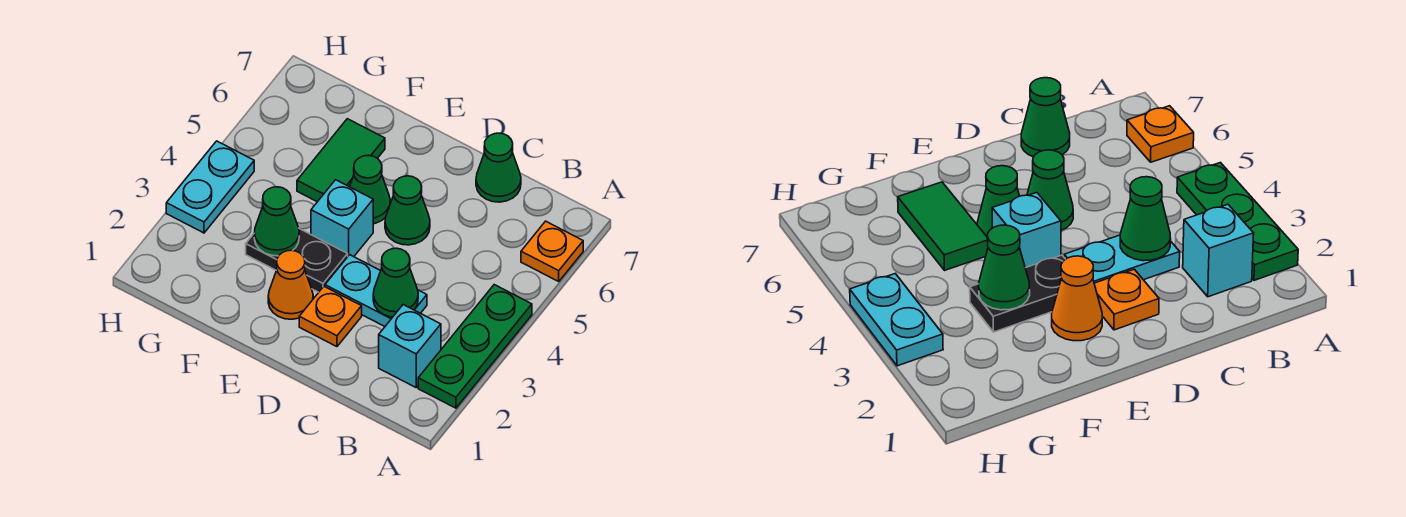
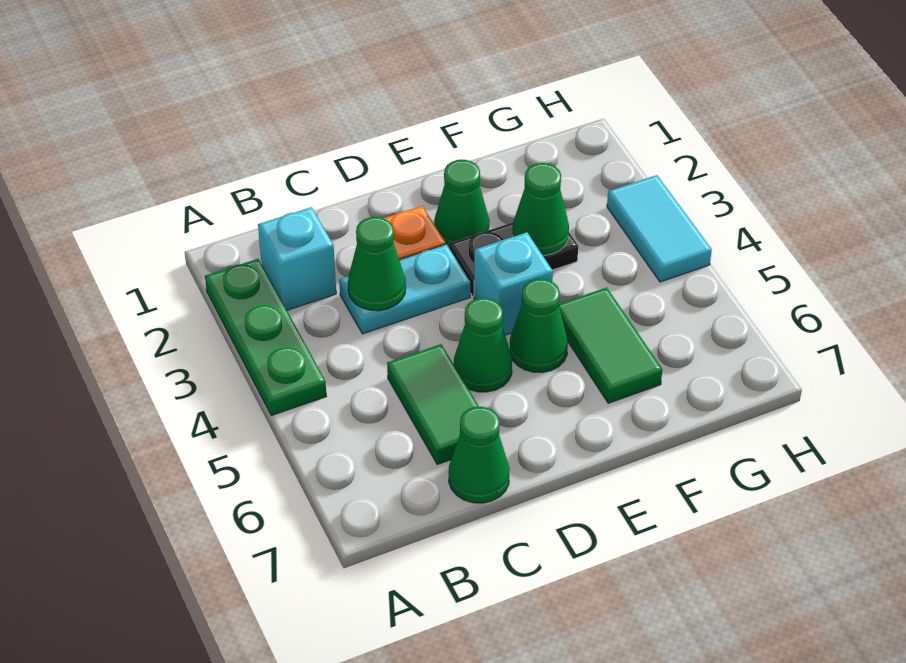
orange plate A6 level 1 -> none
none -> green tile C5:C6 level 1
orange cone E2 level 1 -> green cone E2 level 1
cyan plate H3:H4 level 1 -> cyan tile H3:H4 level 1

